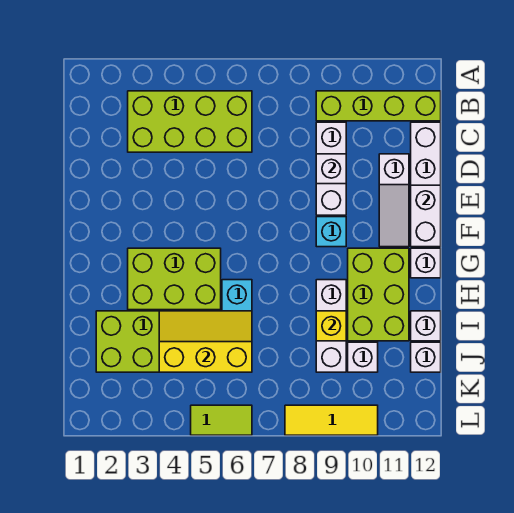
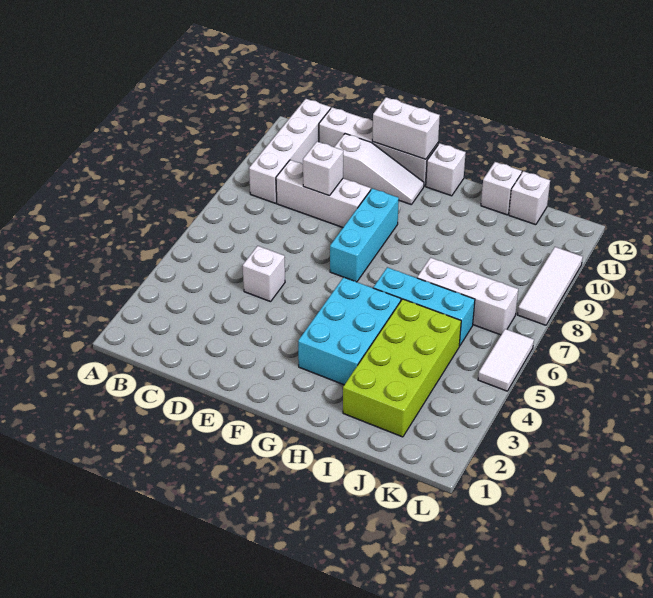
lime brick B3:C6 level 1 -> none
lime brick B9:B12 level 1 -> white brick B9:B12 level 1
cyan brick F9 level 1 -> cyan brick F7:F9 level 1
lime brick G3:H5 level 1 -> cyan brick G3:H5 level 1
lime brick G10:I11 level 1 -> none
white brick H9:J9 level 1 -> white brick I7:K7 level 1
yellow slope I4:J6 level 2 top J -> none
yellow brick I9 level 2 -> none
white brick J10 level 1 -> white brick D5 level 1
lime tile L5:L6 level 1 -> white tile L5:L6 level 1
yellow tile L8:L10 level 1 -> white tile L8:L10 level 1

